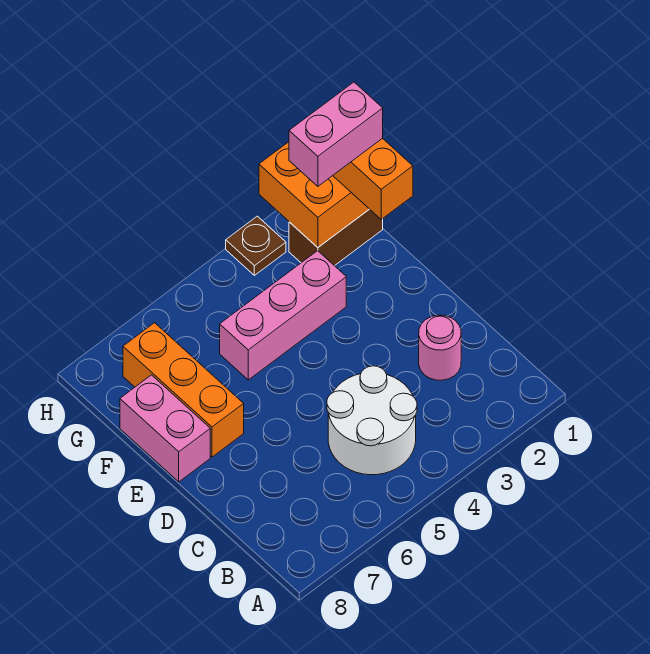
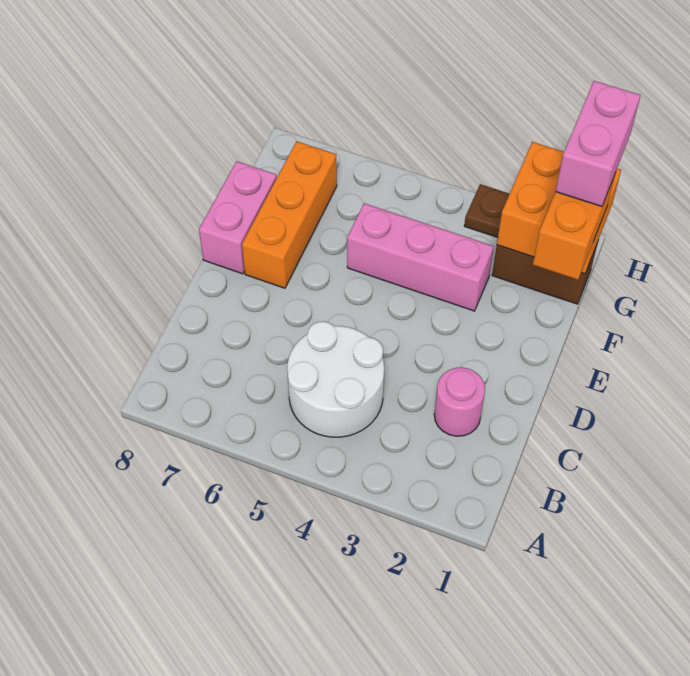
pink brick G1:G2 level 4 -> pink brick G1:H1 level 4

